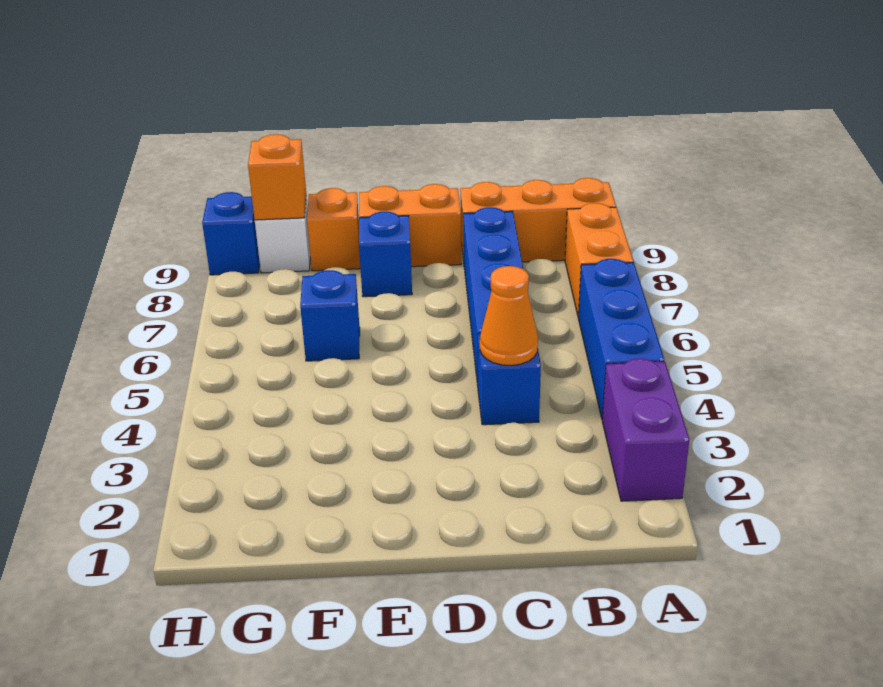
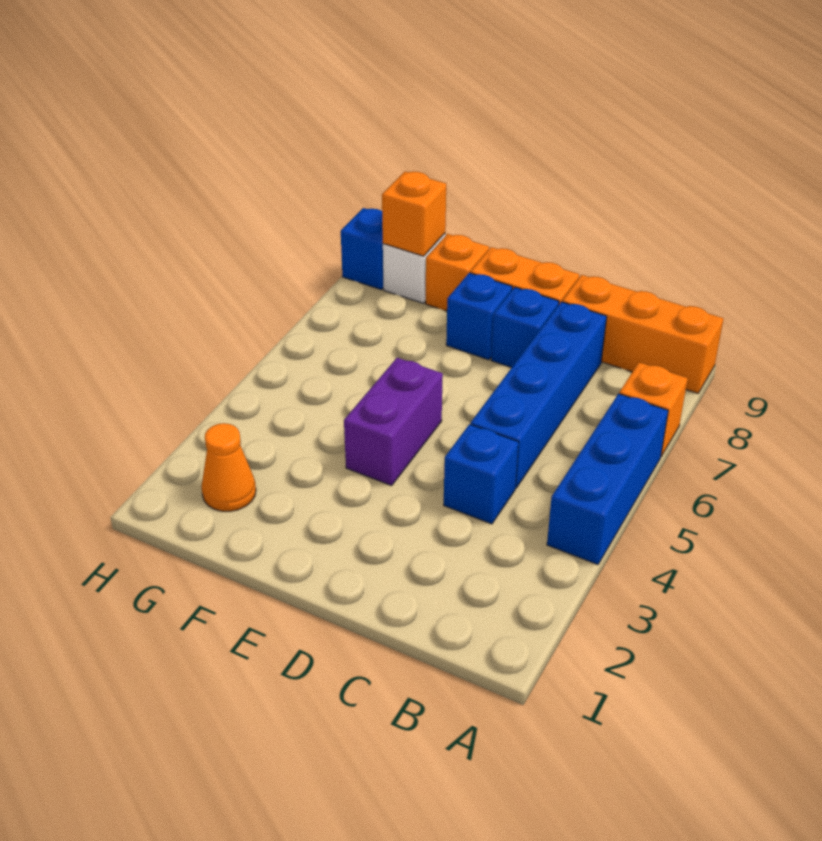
purple brick A2:A3 level 1 -> purple brick E4:E5 level 1
orange brick A7:A8 level 1 -> orange brick A7 level 1
orange cone C4 level 2 -> orange cone G2 level 1
blue brick F6 level 1 -> blue brick D8 level 1

